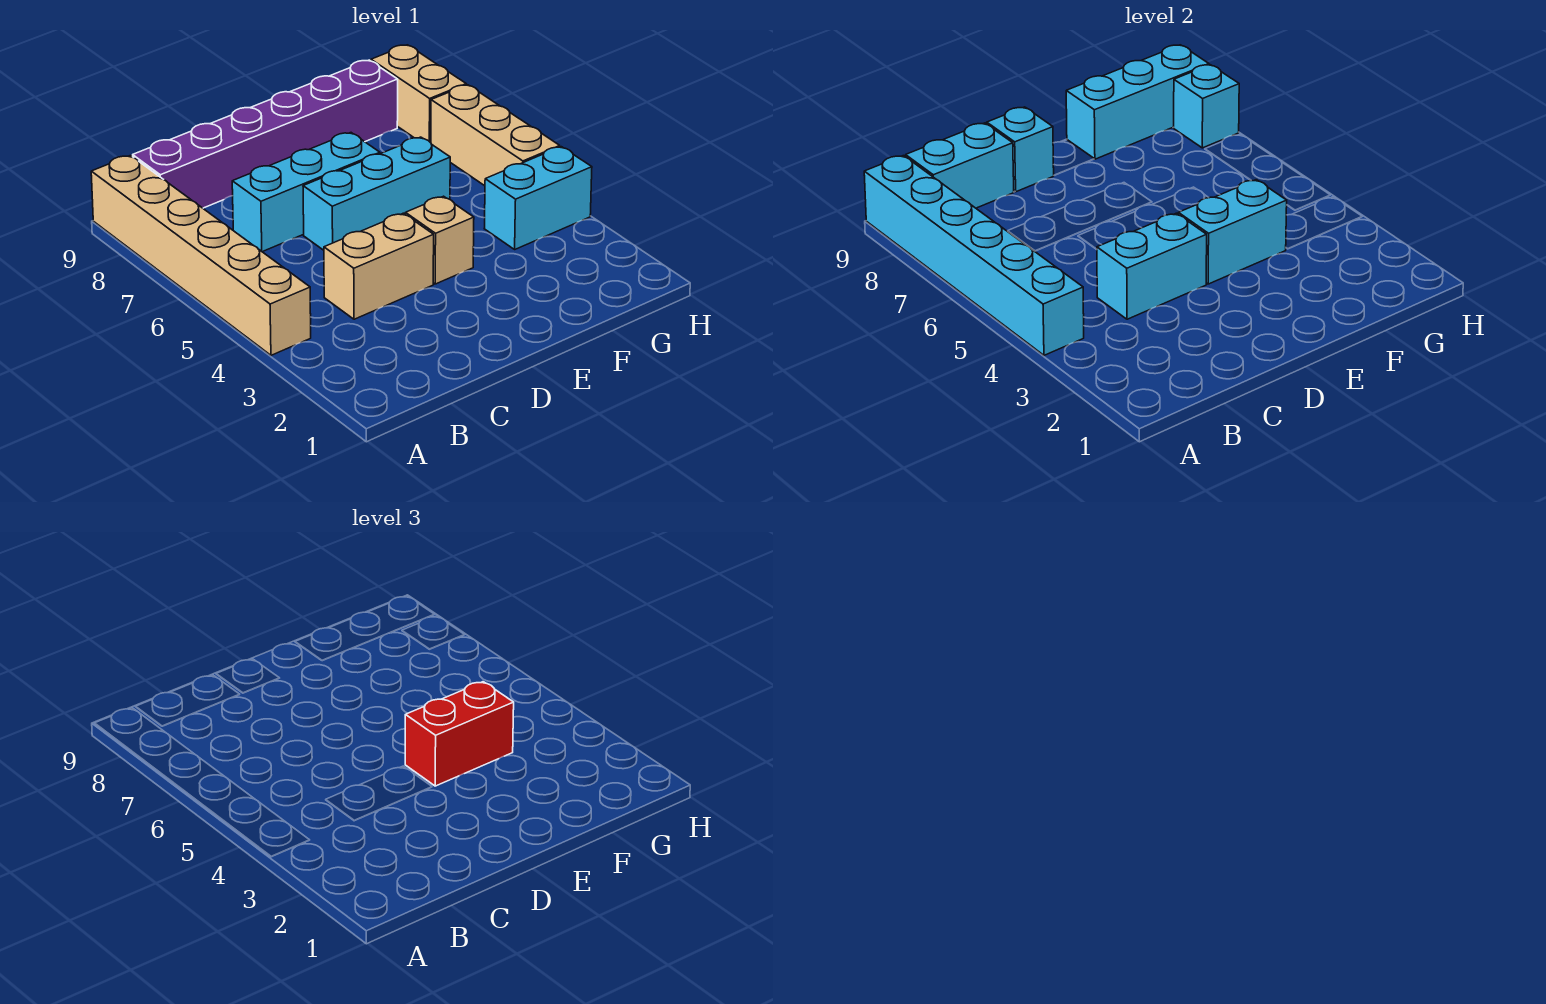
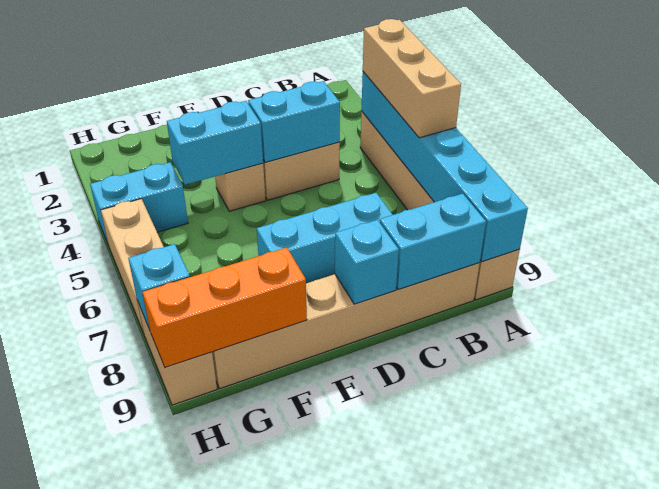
none -> tan brick A4:A6 level 3
purple brick B9:G9 level 1 -> tan brick B9:G9 level 1
cyan brick D6:F6 level 1 -> none
red brick E4:F4 level 3 -> none
cyan brick F9:H9 level 2 -> orange brick F9:H9 level 2

